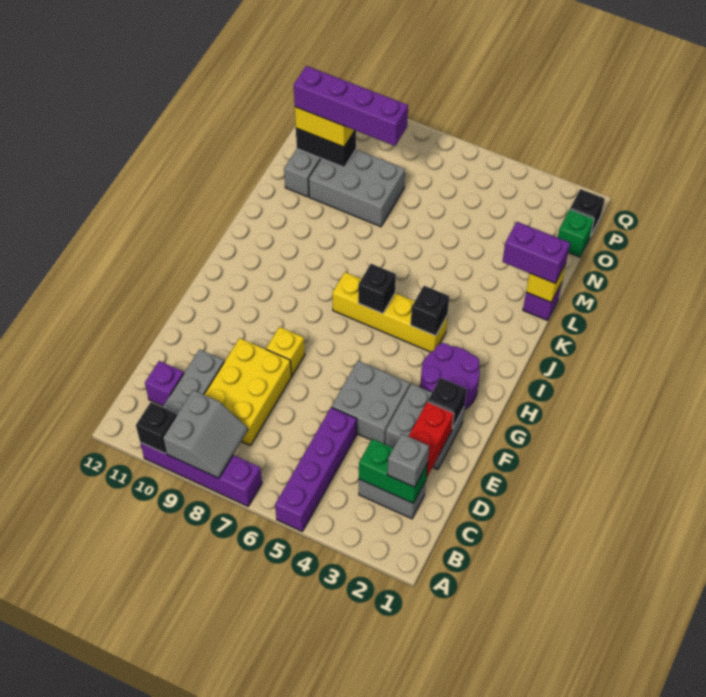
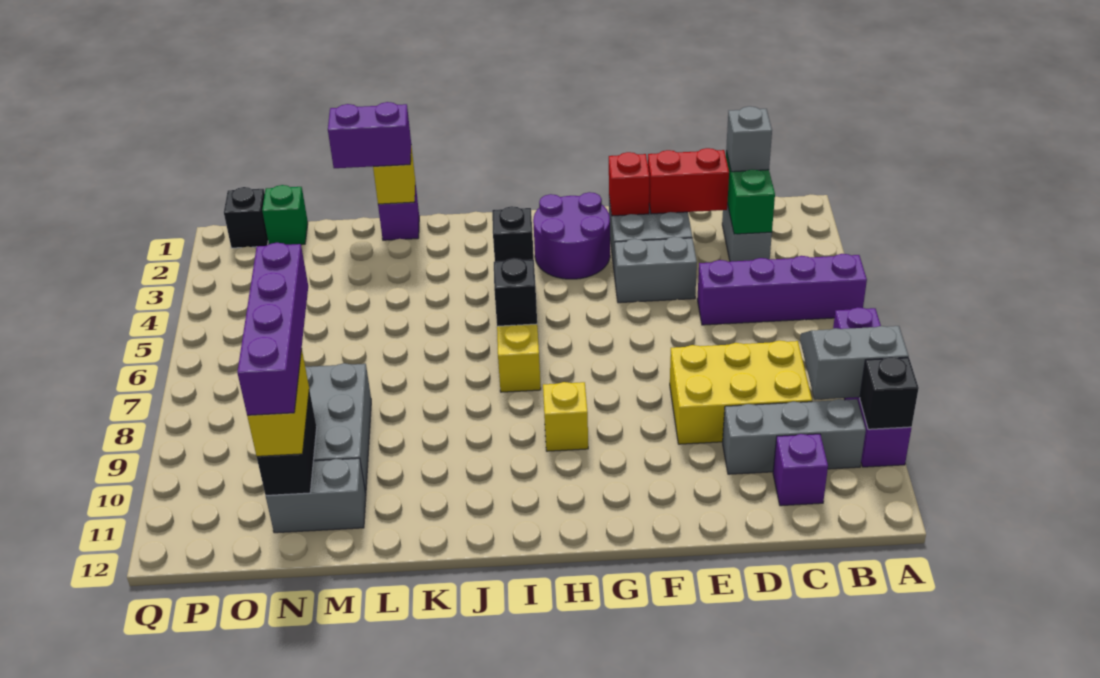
grey brick E4:F5 level 1 -> grey brick E4:F4 level 1
black brick F2 level 2 -> red brick F2 level 2
yellow brick F8 level 1 -> yellow brick H9 level 1
purple brick L1:L2 level 3 -> purple brick L1:M1 level 3

